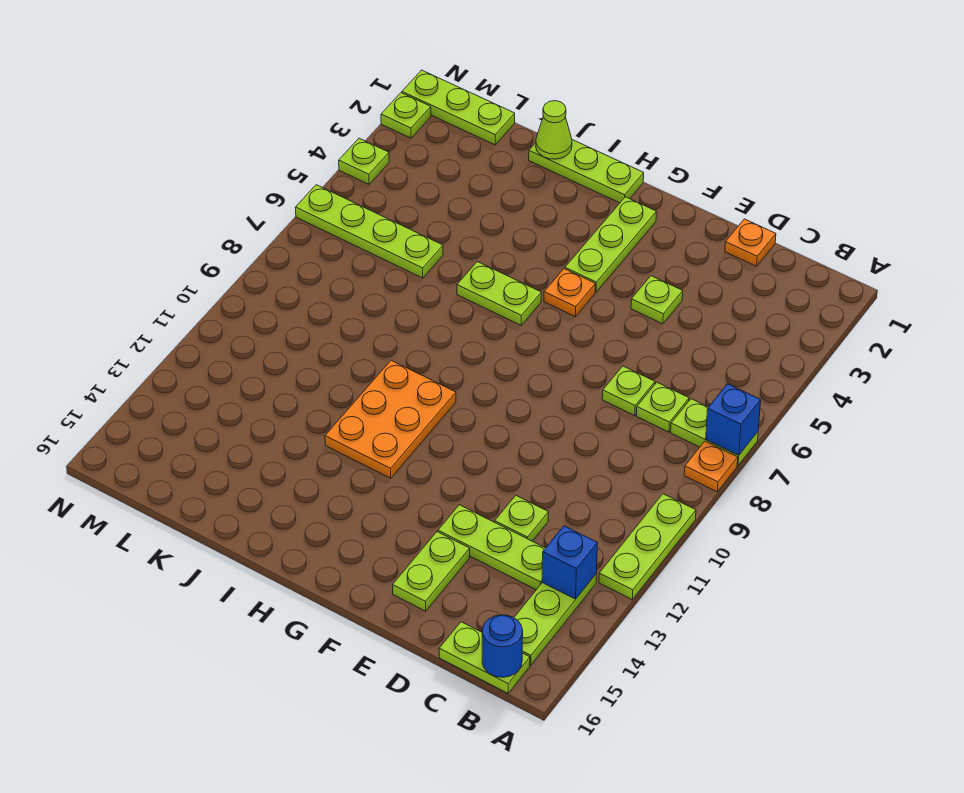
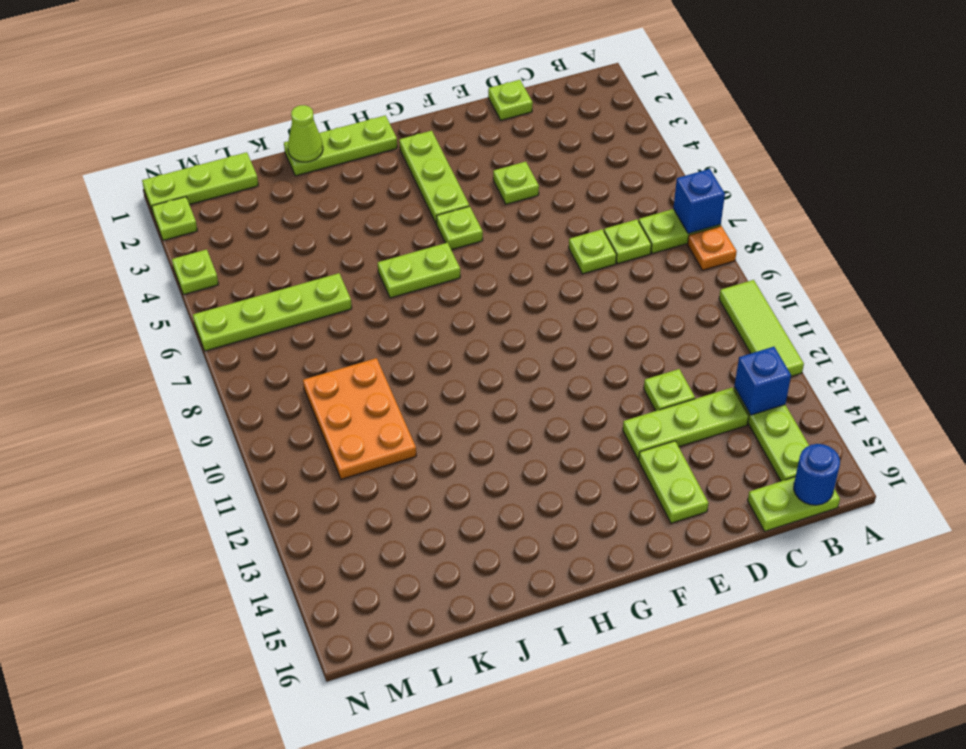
lime plate A10:A12 level 1 -> lime tile A10:A12 level 1
orange plate D1 level 1 -> lime plate D1 level 1
orange plate G5 level 1 -> lime plate G5 level 1
orange plate H10:I12 level 1 -> orange plate K9:L11 level 1

